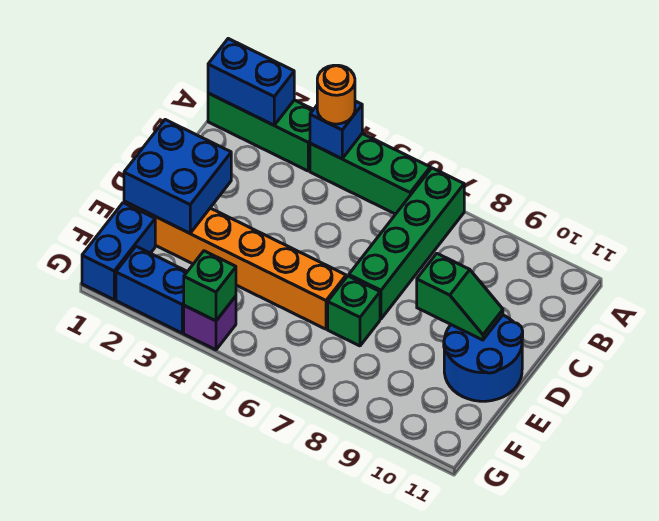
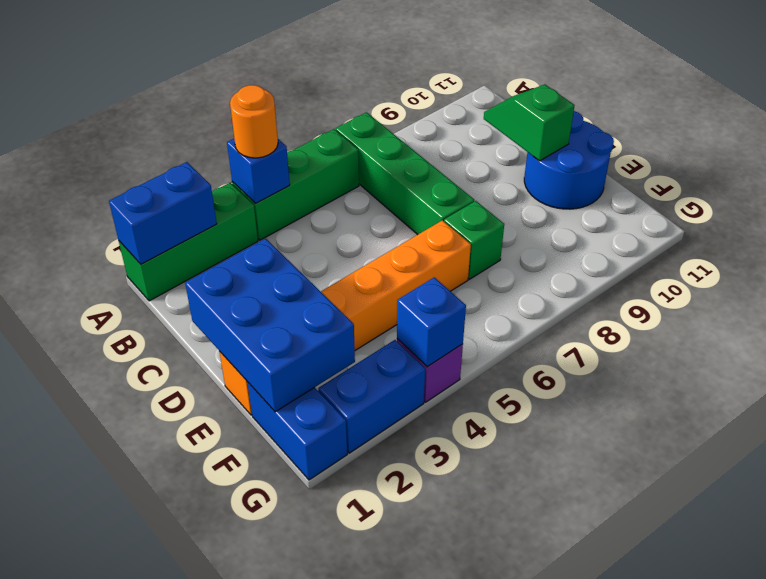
blue brick D1:E2 level 2 -> blue brick D1:F2 level 2
green slope D9:D10 level 2 top 9 -> green slope C10:D10 level 2 top D
green brick G4 level 2 -> blue brick G4 level 2

